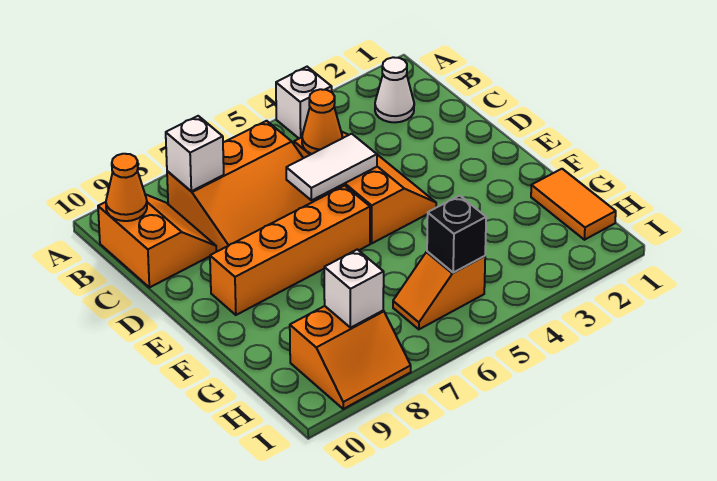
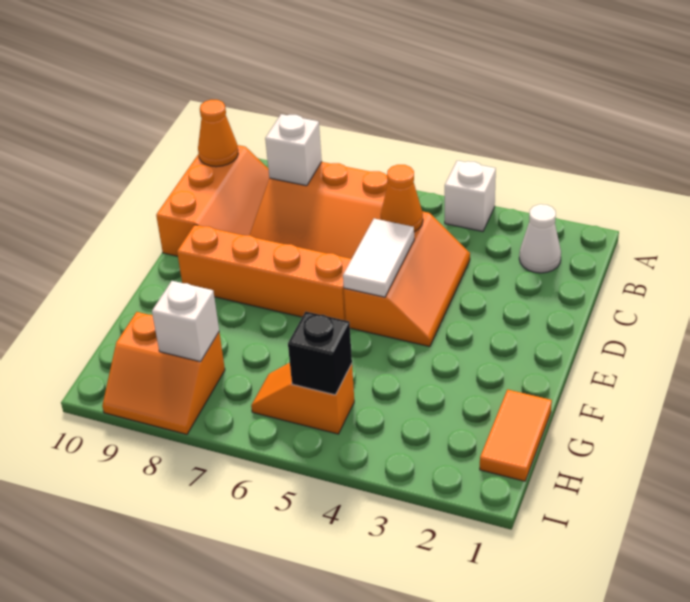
orange slope B9:C10 level 1 top 10 -> orange slope B9:D10 level 1 top 10
white tile D5:D6 level 2 -> white tile D5:E5 level 2

